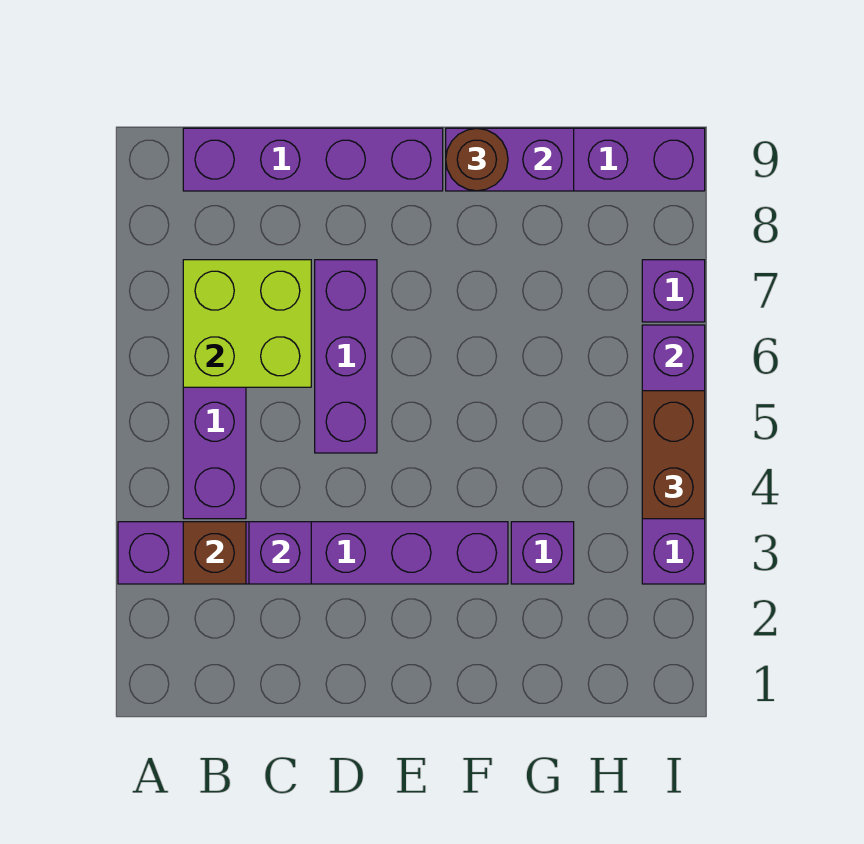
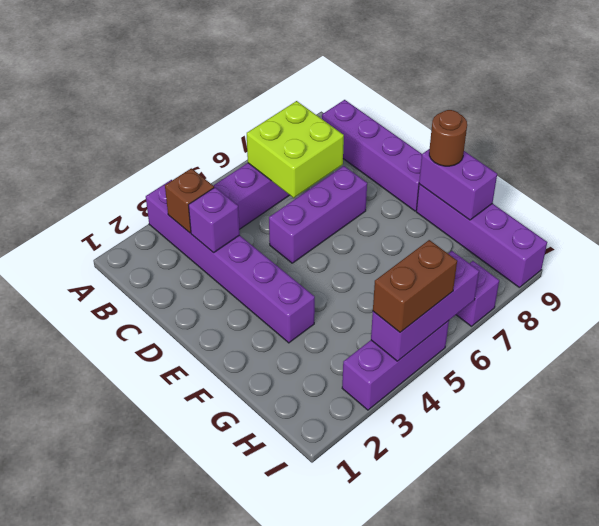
purple brick G3 level 1 -> none

